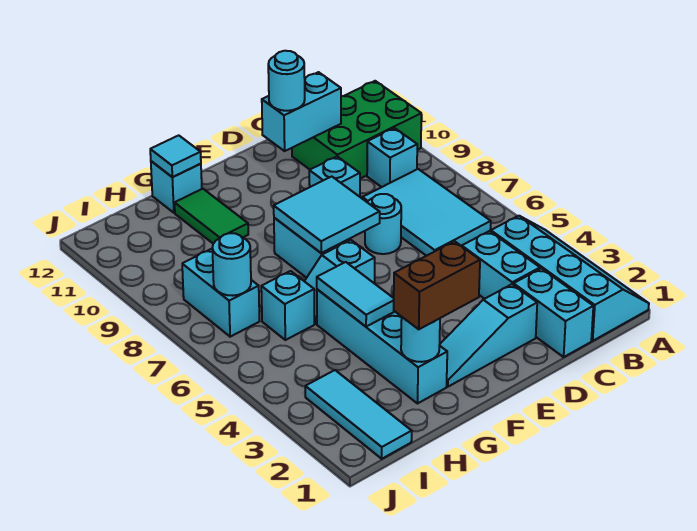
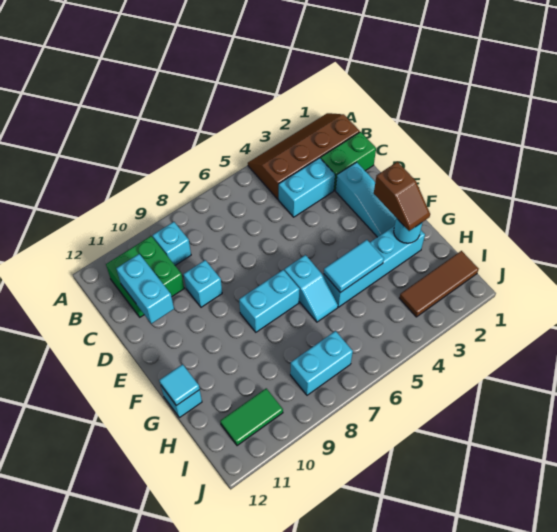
cyan slope A1:B4 level 1 top B -> brown slope A1:B4 level 1 top B
green brick A10:C11 level 1 -> green brick B10:C11 level 1
cyan tile B6:C8 level 1 -> none
cyan brick C1:C2 level 1 -> green brick C1:C2 level 1
cyan round brick D7 level 1 -> none
cyan round brick D11 level 3 -> none
cyan tile E7:F8 level 2 -> none
brown brick F2:G2 level 3 -> brown slope F2:G2 level 3 top F
green tile G10:G11 level 1 -> green tile I10:I11 level 1
cyan brick H6 level 1 -> none
cyan tile I1:I3 level 1 -> brown tile I1:I3 level 1
cyan round brick I7 level 2 -> none

